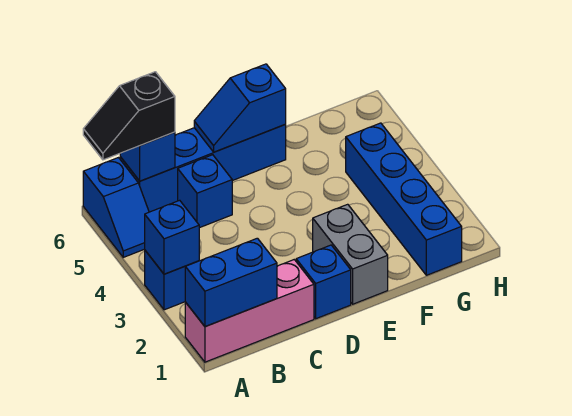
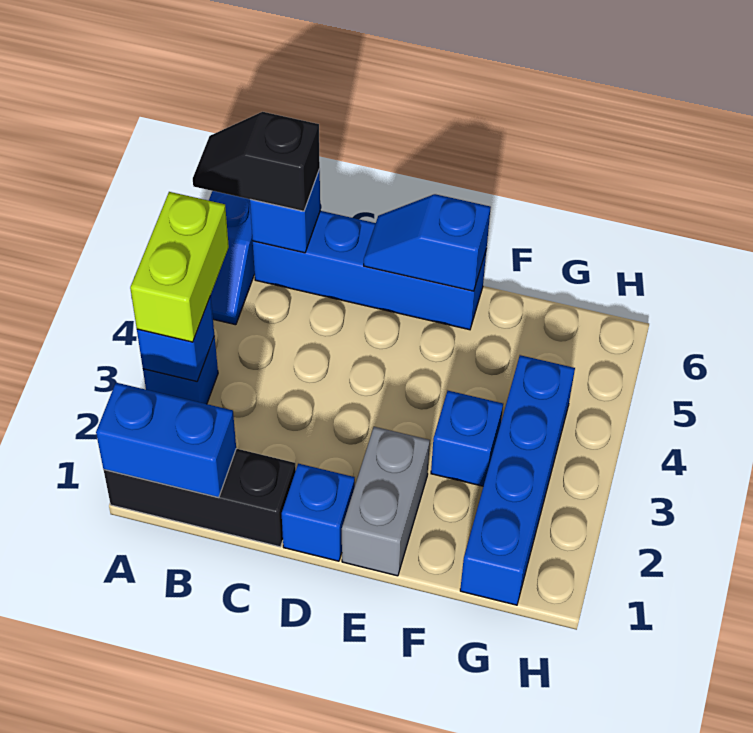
pink brick A1:C1 level 1 -> black brick A1:C1 level 1
none -> lime brick A3:A4 level 3
blue brick C5 level 1 -> blue brick F3 level 1

